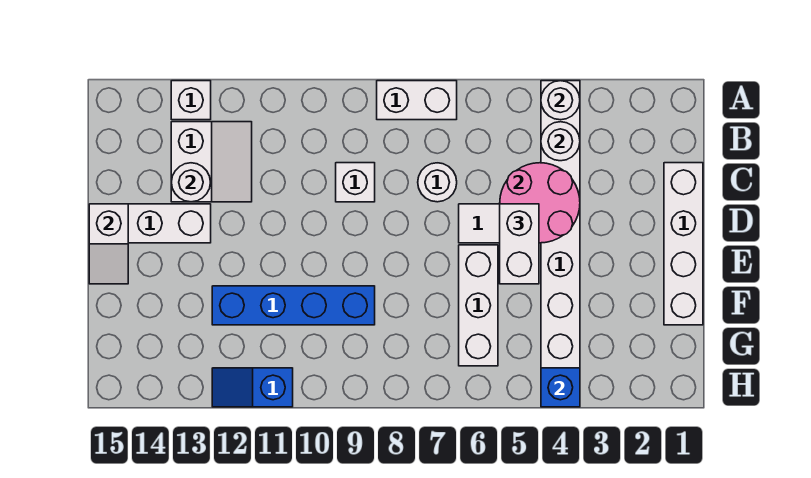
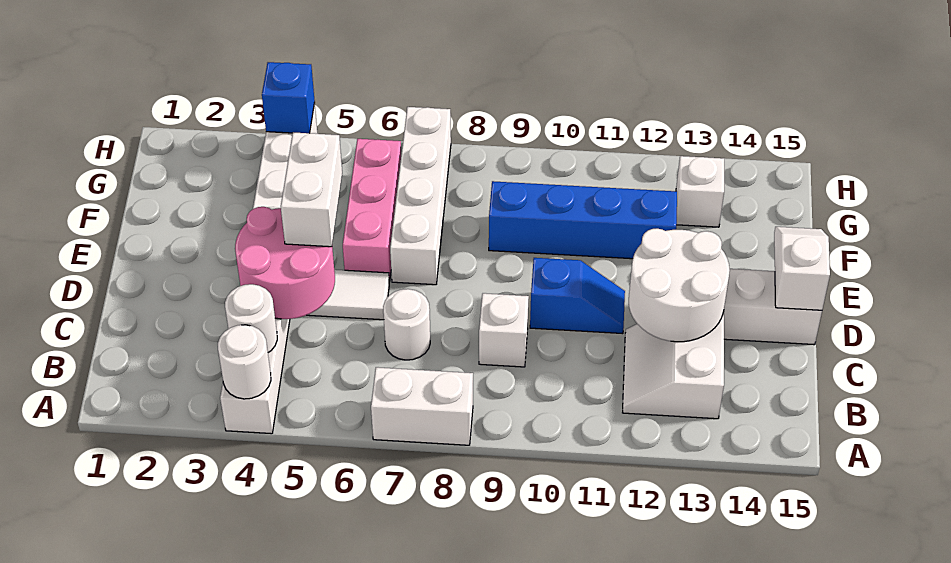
white brick A13 level 1 -> white brick G13 level 1
white brick C1:F1 level 1 -> white brick E7:H7 level 1
white round brick C13 level 2 -> white round brick C12:D13 level 2
white brick E6:G6 level 1 -> pink brick E6:G6 level 1
blue slope H11:H12 level 1 top 11 -> blue slope D10:D11 level 1 top 10

